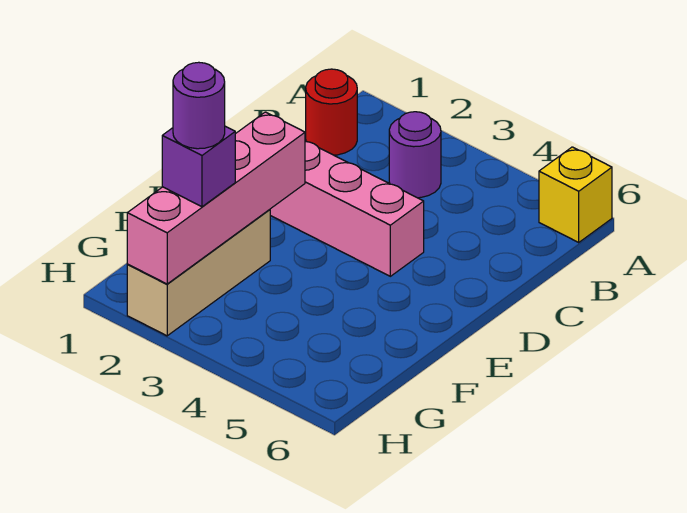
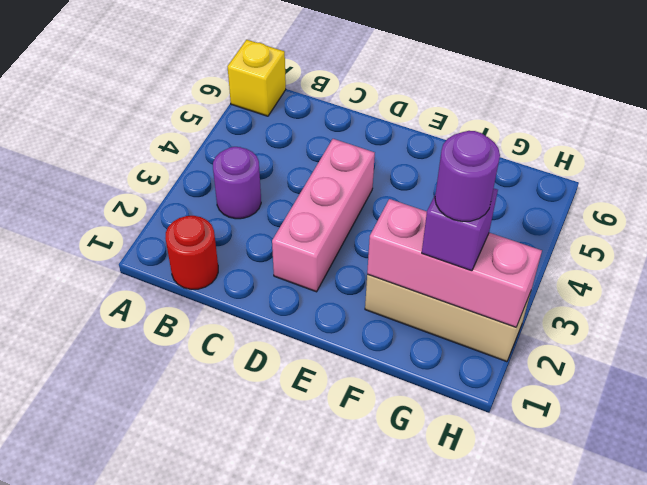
pink brick E2:H2 level 2 -> pink brick F2:H2 level 2

